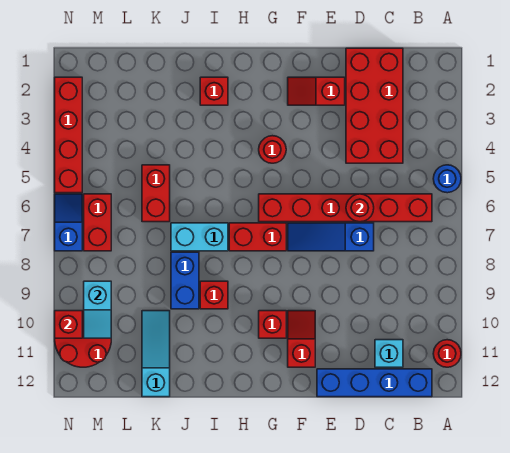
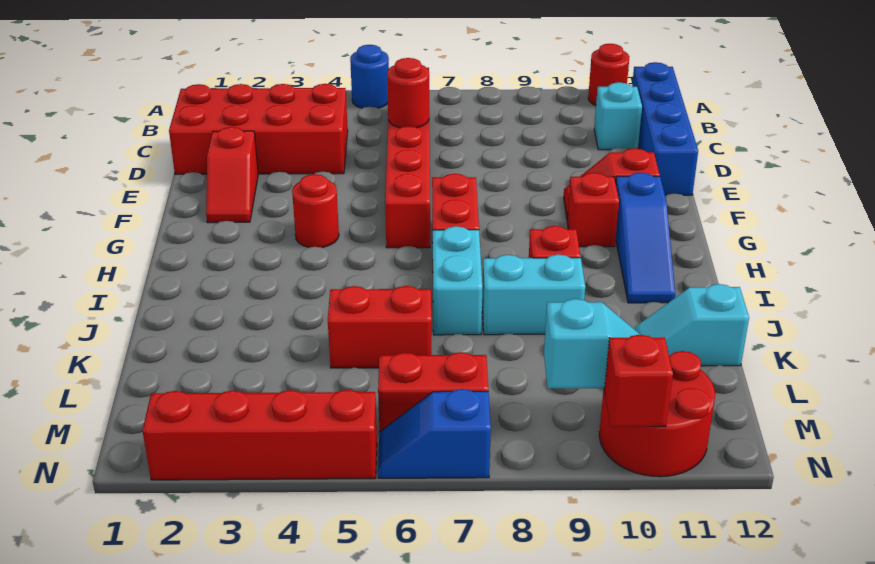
blue slope D7:F7 level 1 top D -> blue slope G11:I11 level 1 top G
red brick I2 level 1 -> none
blue brick J8:J9 level 1 -> cyan brick J8:J9 level 1
cyan slope K10:K12 level 1 top 12 -> cyan slope K11:K12 level 1 top 12

